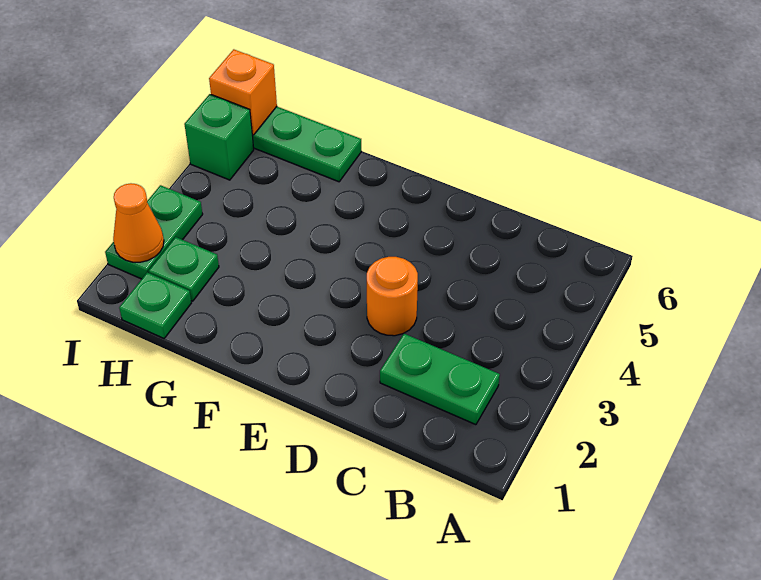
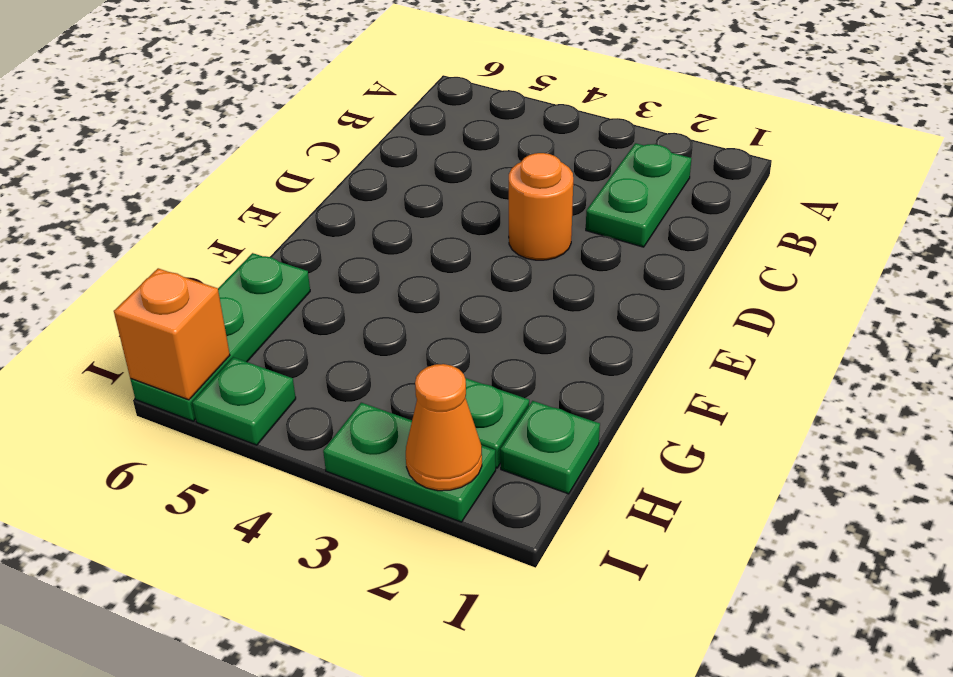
green brick I5 level 1 -> green plate I5 level 1

